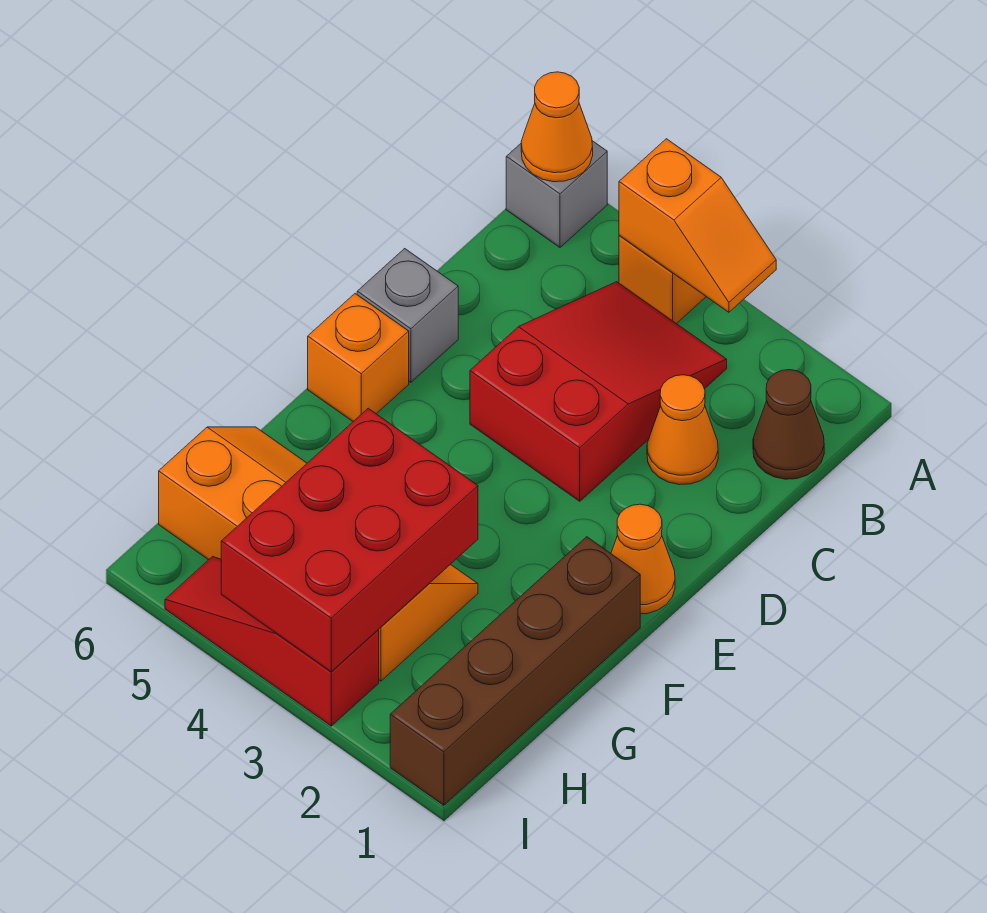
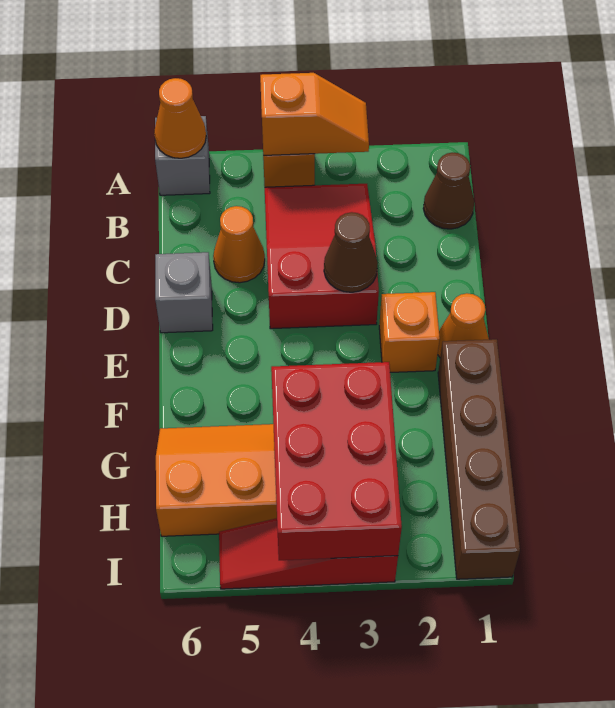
orange cone C2 level 1 -> orange cone C5 level 1
none -> brown cone D3 level 2
orange brick E6 level 1 -> orange brick E2 level 1

